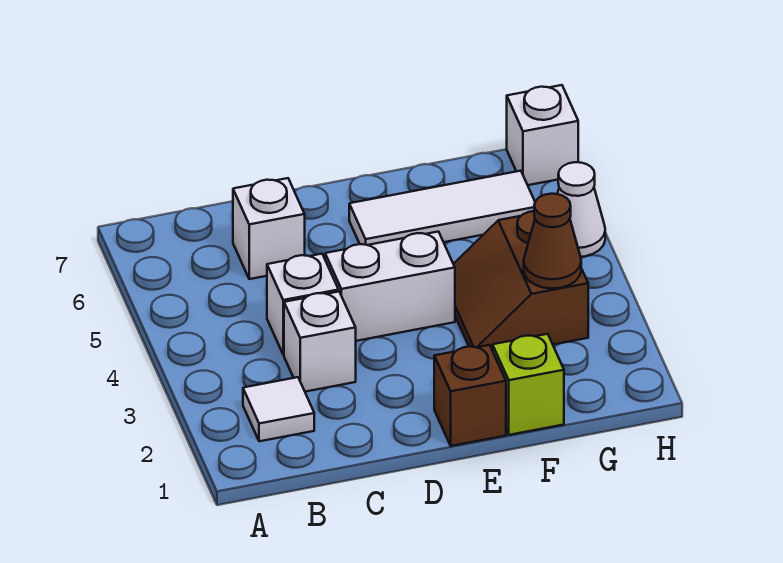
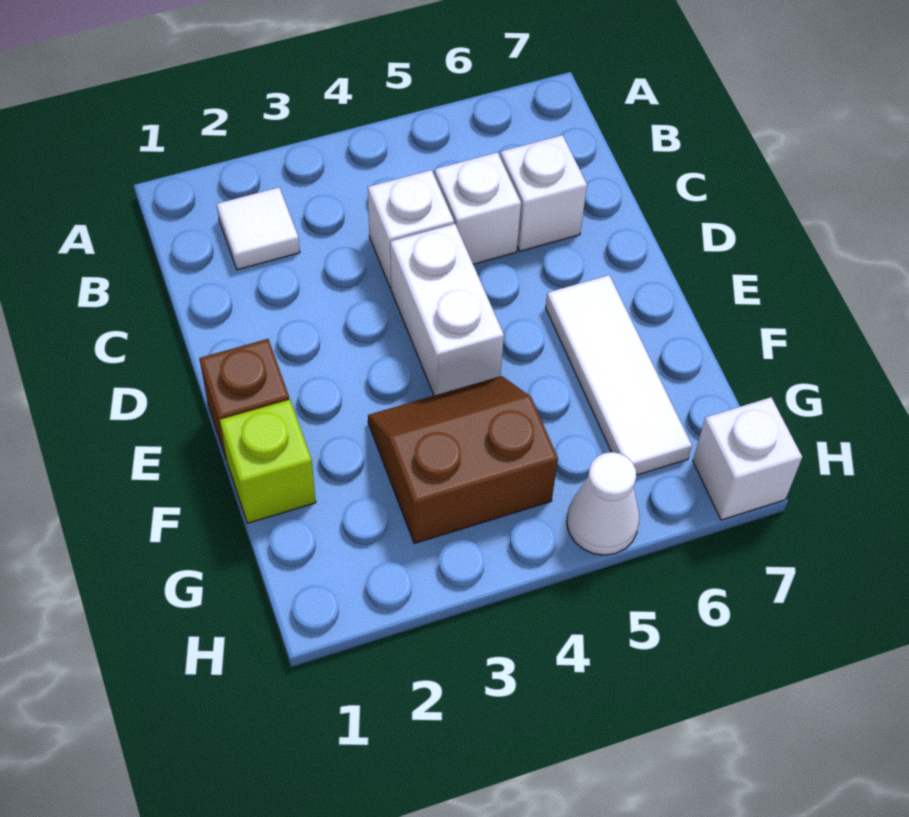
white brick C3 level 1 -> white brick C5 level 1
brown cone G3 level 2 -> none

